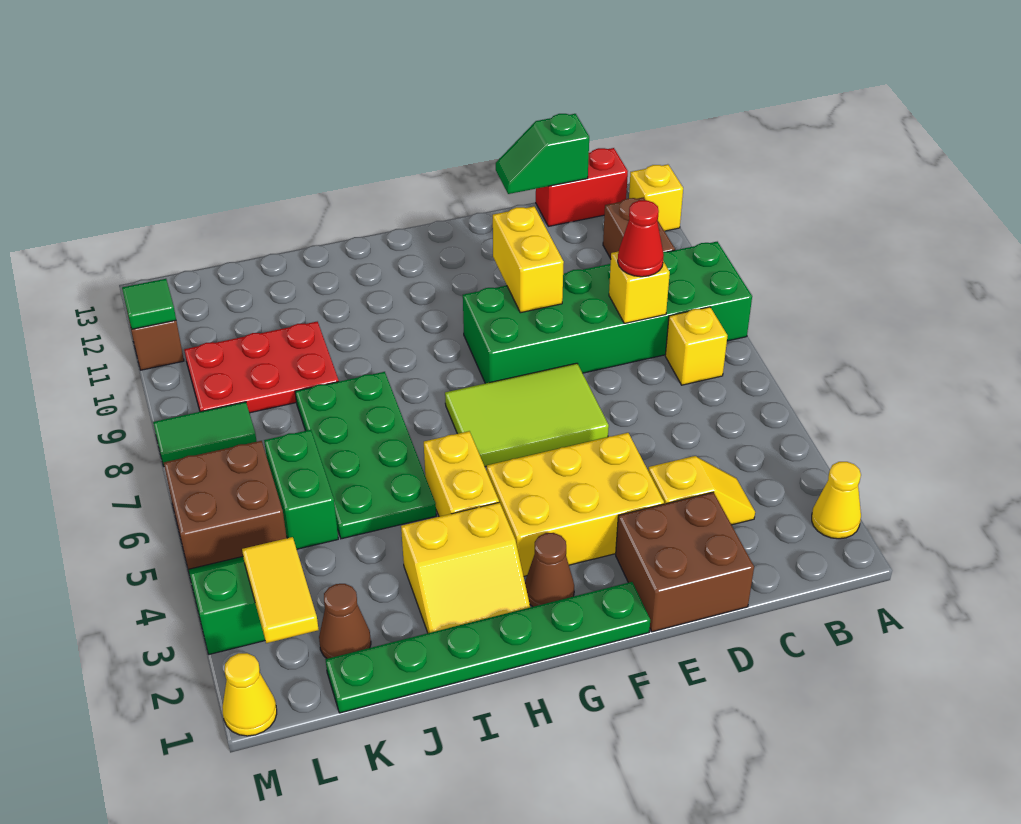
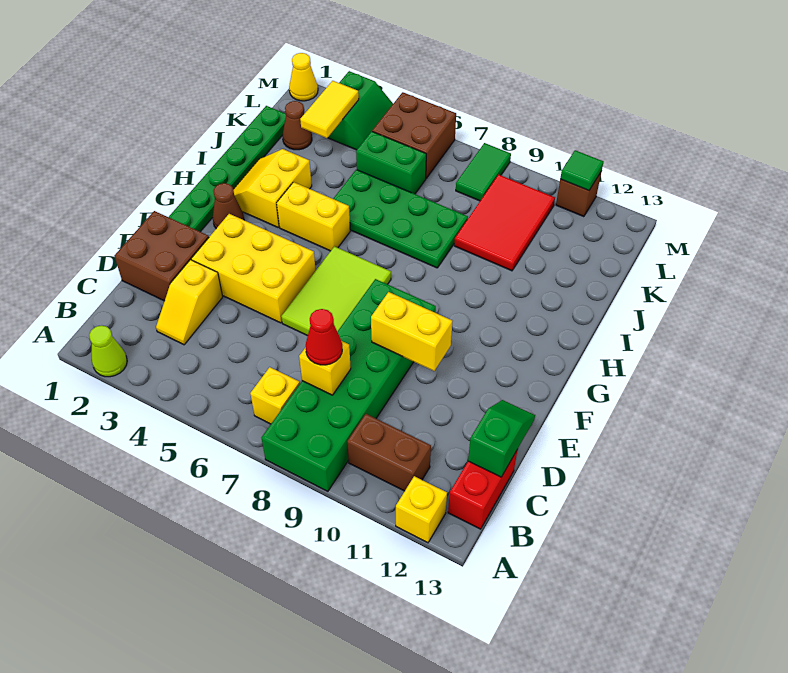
yellow cone A2 level 1 -> lime cone A2 level 1
yellow brick E3:G4 level 1 -> yellow brick E3:F5 level 1
red plate J9:L10 level 1 -> red tile J9:L10 level 1
yellow tile L2:L3 level 2 -> yellow tile K3:L3 level 2

